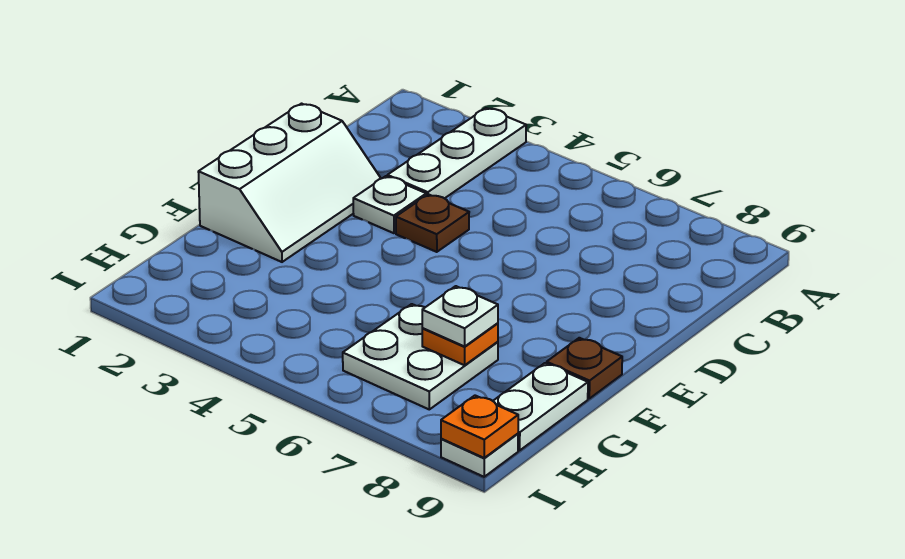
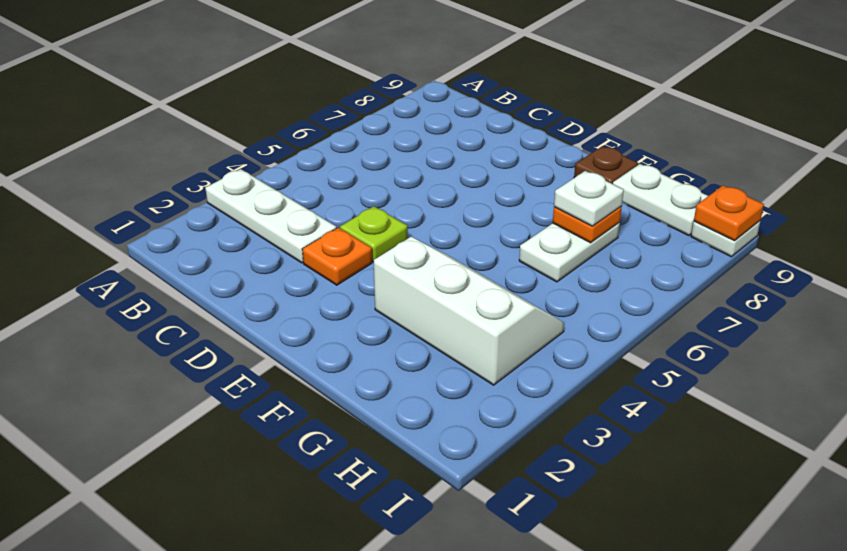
white slope D1:F2 level 1 top 1 -> white slope F3:H4 level 1 top 3
white plate D3 level 1 -> orange plate D3 level 1
brown plate D4 level 1 -> lime plate D4 level 1
white plate G6:H7 level 1 -> white plate G6:G7 level 1

